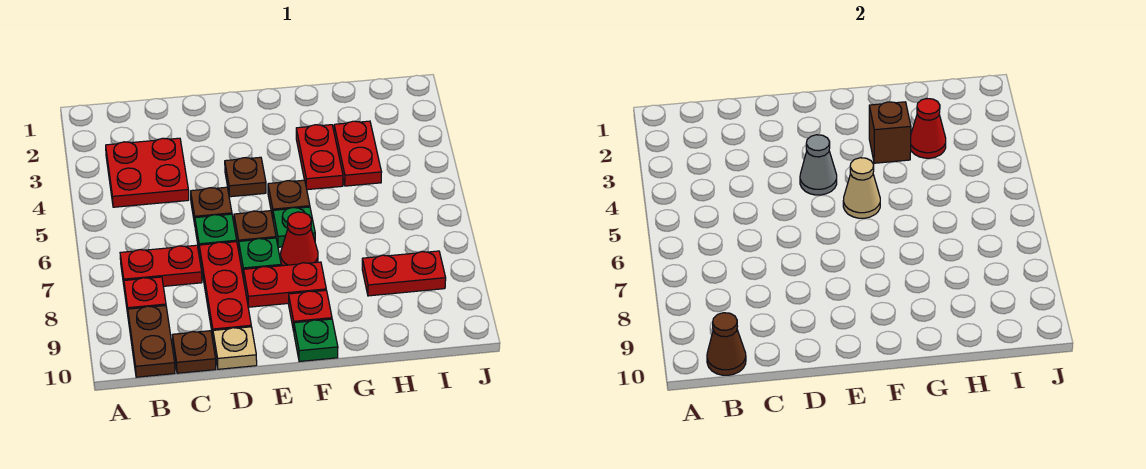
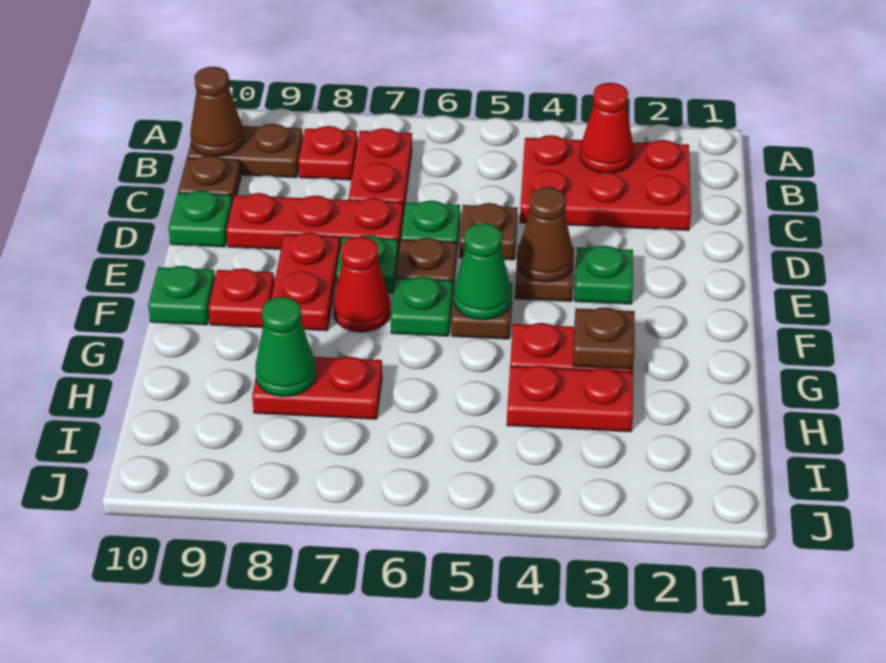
red plate B3:C4 level 1 -> red plate B2:C4 level 1
tan plate D10 level 1 -> green plate D10 level 1
none -> green plate E3 level 1
grey cone E4 level 2 -> brown cone E4 level 2
tan cone F5 level 2 -> green cone F5 level 2
brown brick G3 level 2 -> brown plate G3 level 2
red cone H3 level 2 -> red cone B3 level 2
red plate H8:I8 level 1 -> red plate H7:H8 level 1
none -> green cone H8 level 2

